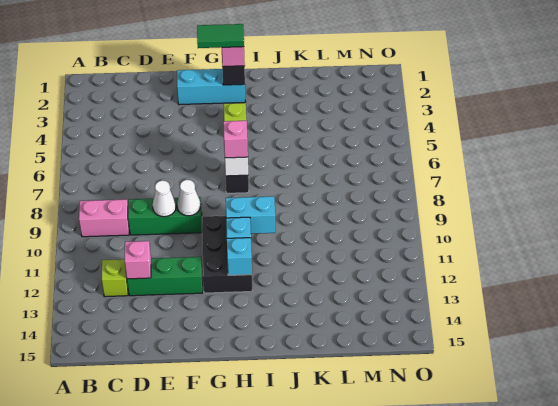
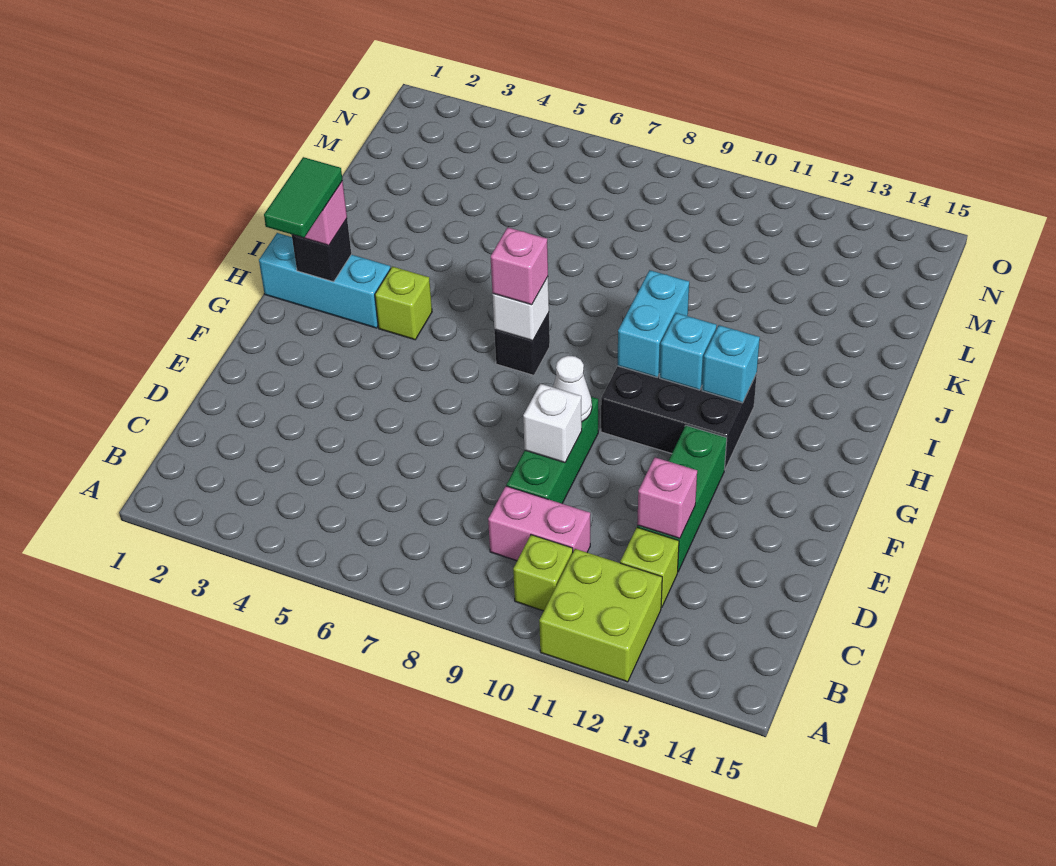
none -> lime brick A11:B12 level 1
pink brick B9:C9 level 1 -> pink brick C9:C10 level 1
none -> lime brick B10 level 1
white cone E9 level 2 -> white brick E9 level 2
cyan brick F2:H2 level 1 -> cyan brick H1:H3 level 1

